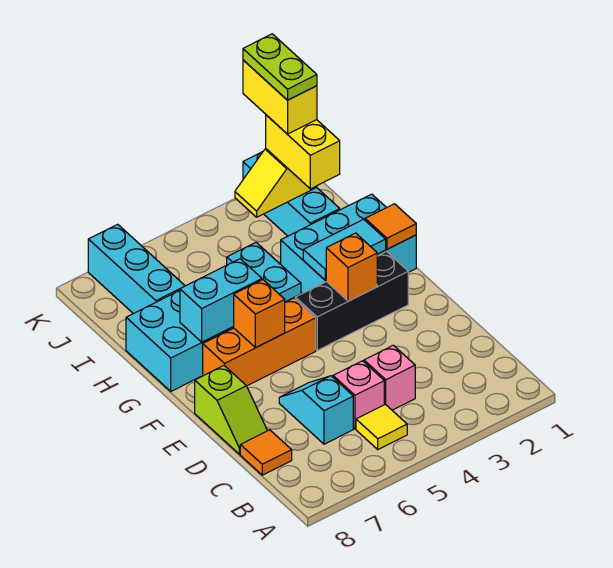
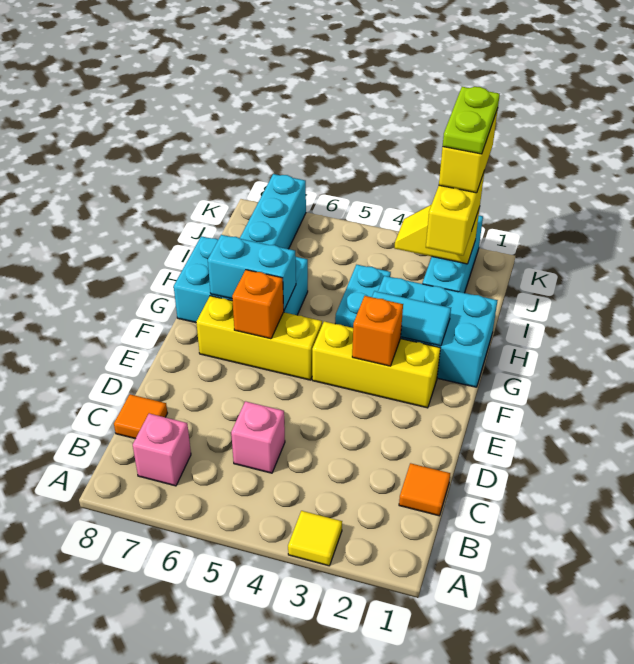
yellow tile B5 level 1 -> yellow tile A3 level 1
pink brick C4 level 1 -> pink brick B7 level 1
cyan slope C6:D6 level 1 top C -> none
lime slope D8:E8 level 1 top E -> none
black brick F2:F4 level 1 -> yellow brick F2:F4 level 1
orange brick F5:F7 level 1 -> yellow brick F5:F7 level 1
orange tile G1 level 2 -> orange tile C1 level 1

